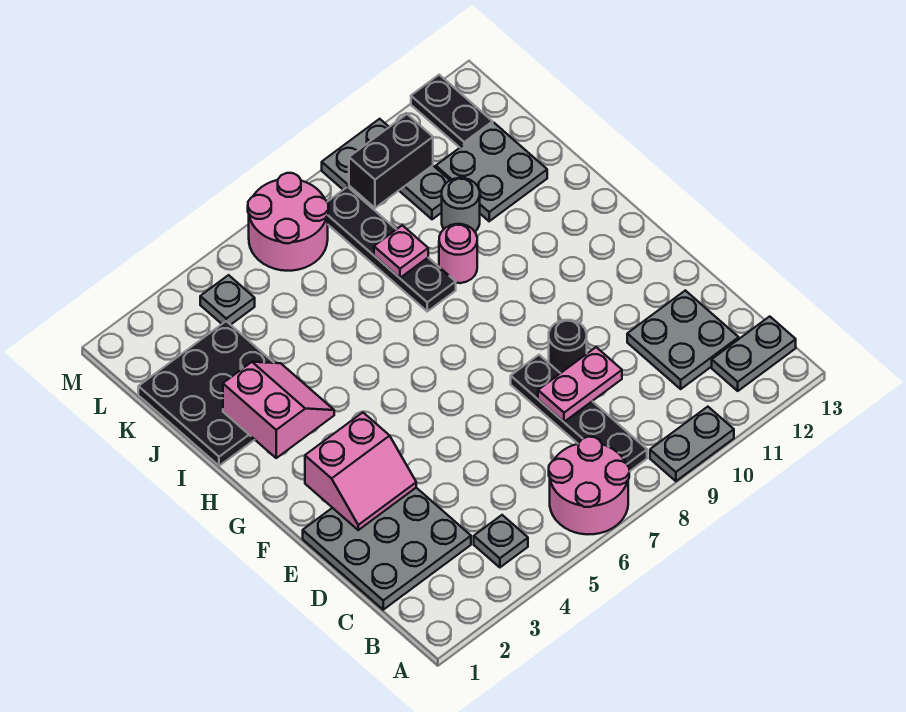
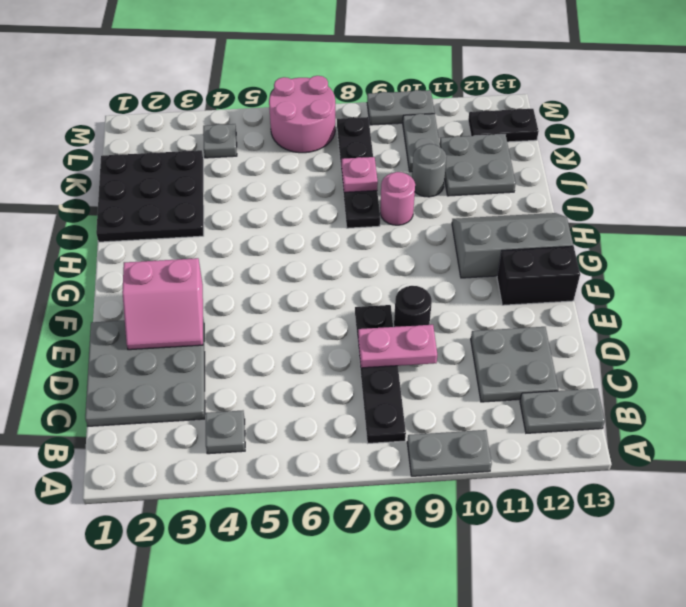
pink round brick A6:B7 level 1 -> none
none -> grey slope G11:H13 level 1 top G
pink slope H2:I3 level 2 top 2 -> none
black brick L9:L10 level 2 -> black brick F12:F13 level 1
black plate L12:M12 level 1 -> black plate L12:L13 level 1

